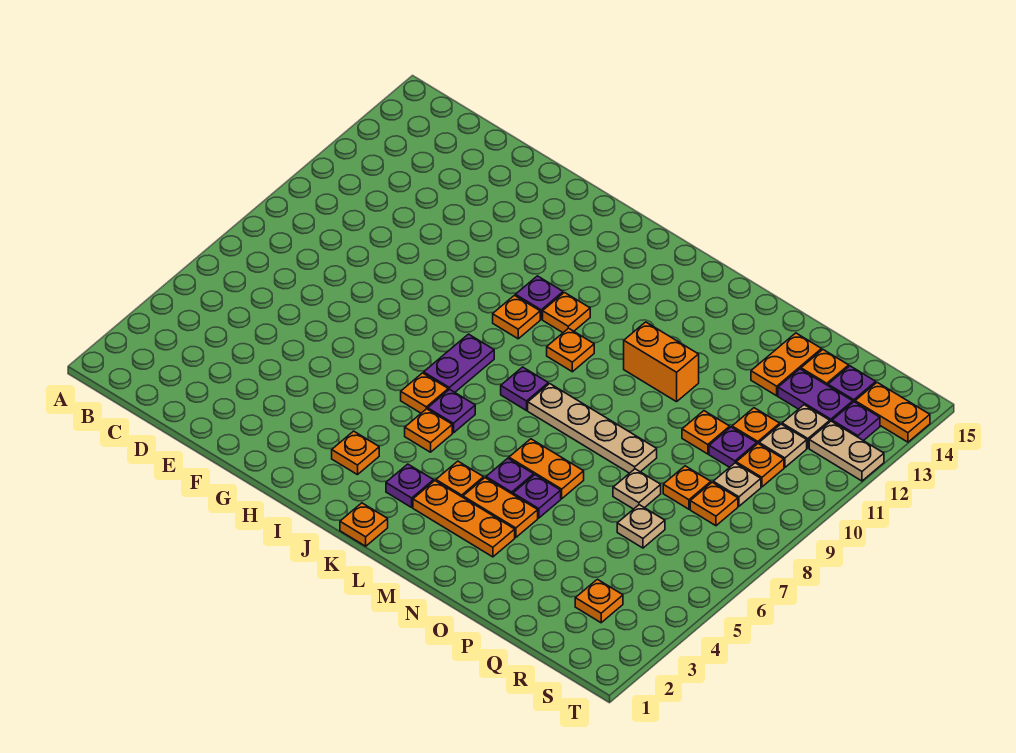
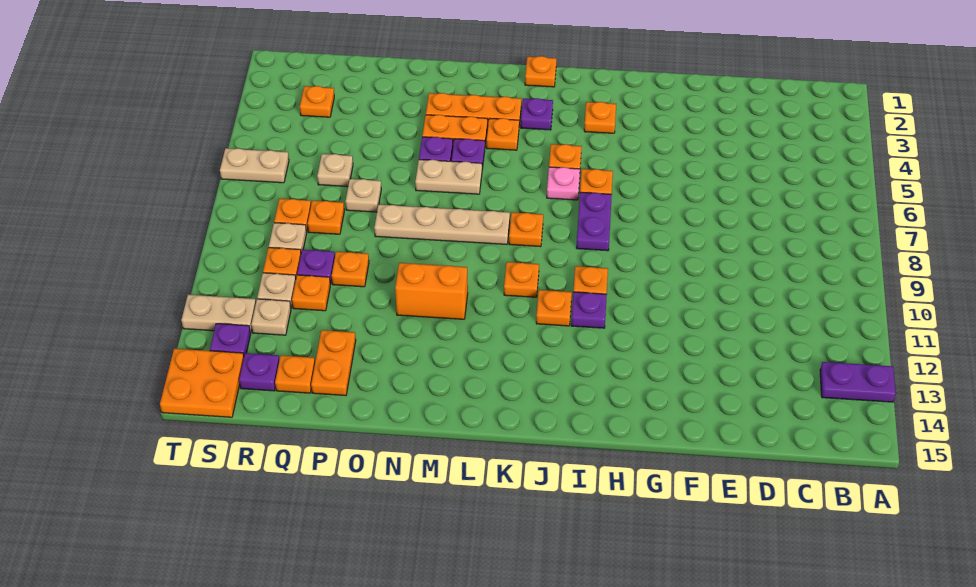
purple plate J6 level 1 -> pink plate J6 level 1
purple plate K8 level 1 -> orange plate K8 level 1
orange plate M6:N6 level 1 -> tan plate M6:N6 level 1
purple plate Q13:R13 level 1 -> purple plate A13:B13 level 1
none -> tan plate S6:T6 level 1
orange plate S14:T14 level 1 -> orange plate S14:T15 level 1

